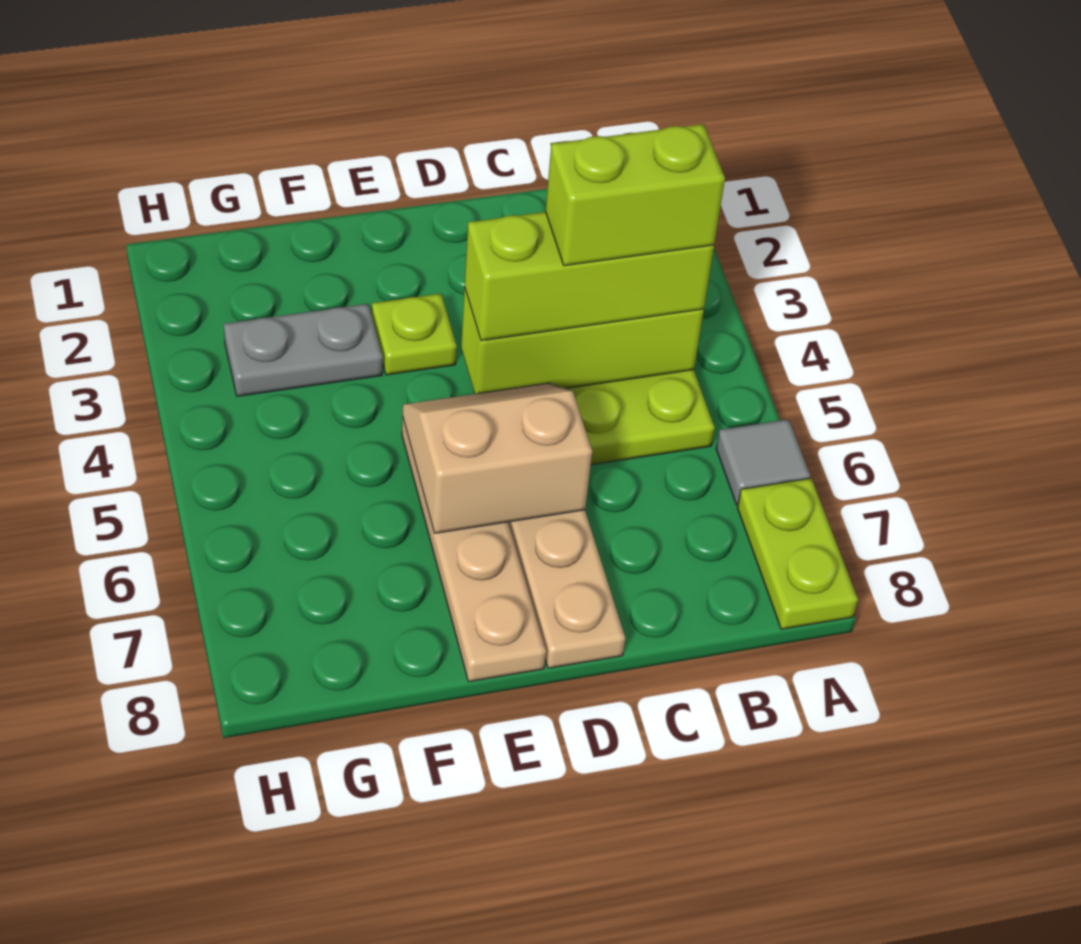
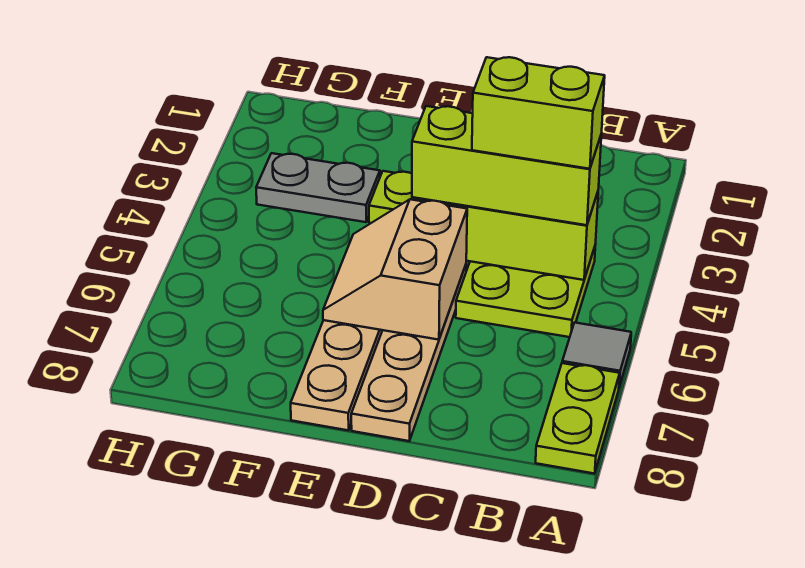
tan slope D5:E6 level 2 top 6 -> tan slope D5:E6 level 2 top D

